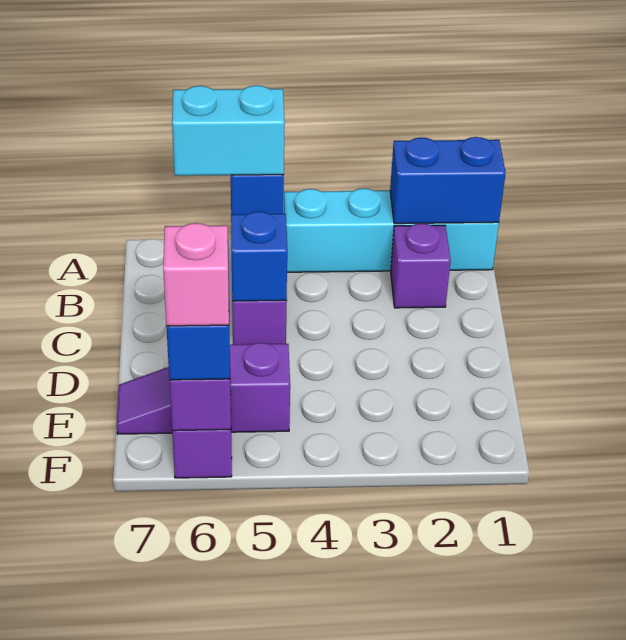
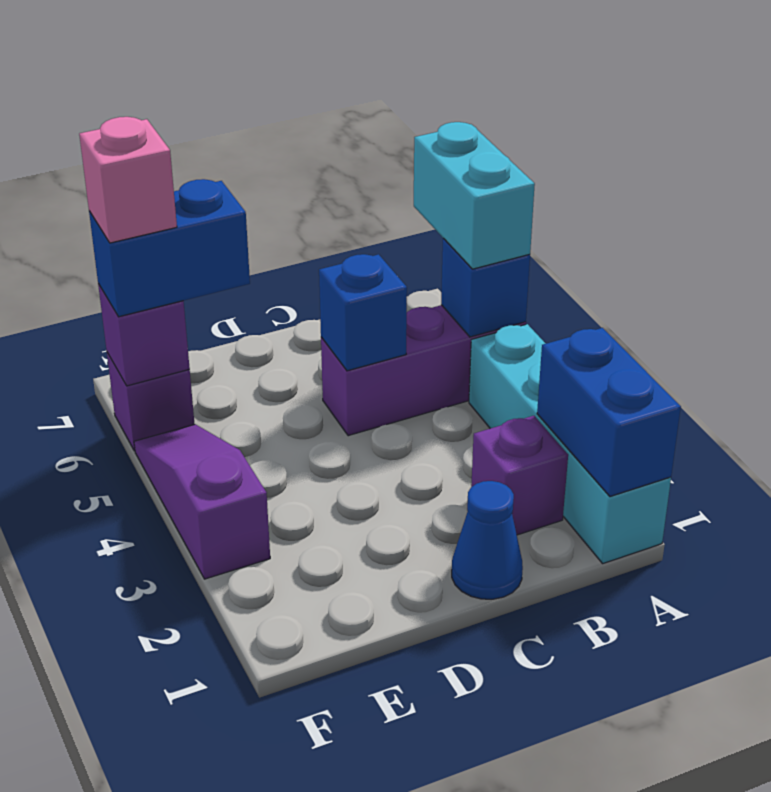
none -> blue cone C1 level 1
purple slope E5:E7 level 1 top 5 -> purple slope F3:F5 level 1 top 3

